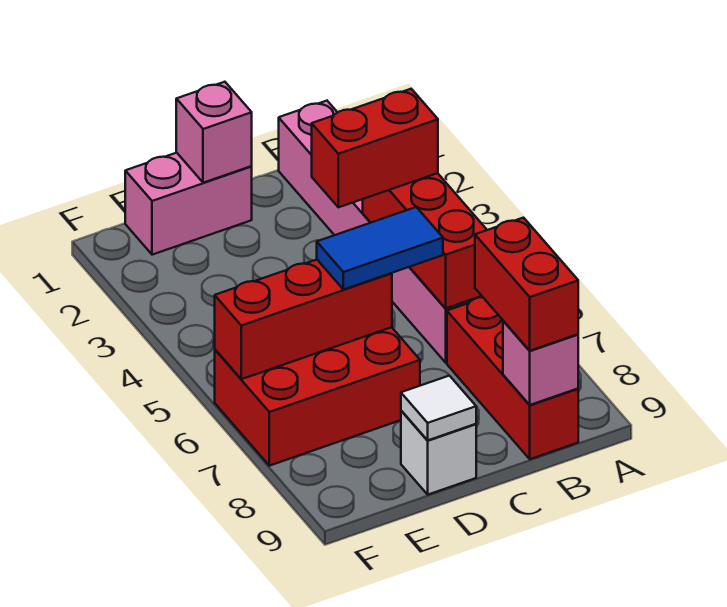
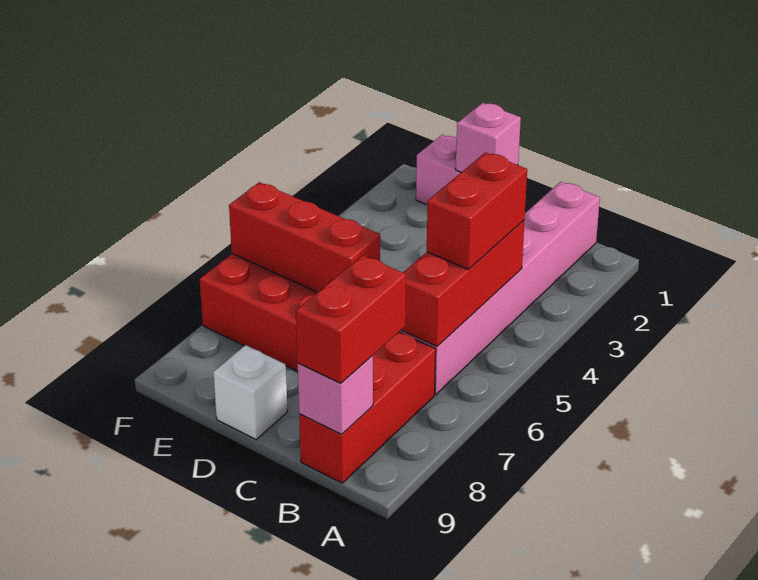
red brick B4:C4 level 3 -> red brick B4:B5 level 3
blue tile C6:D6 level 3 -> none
white tile D9 level 2 -> none

